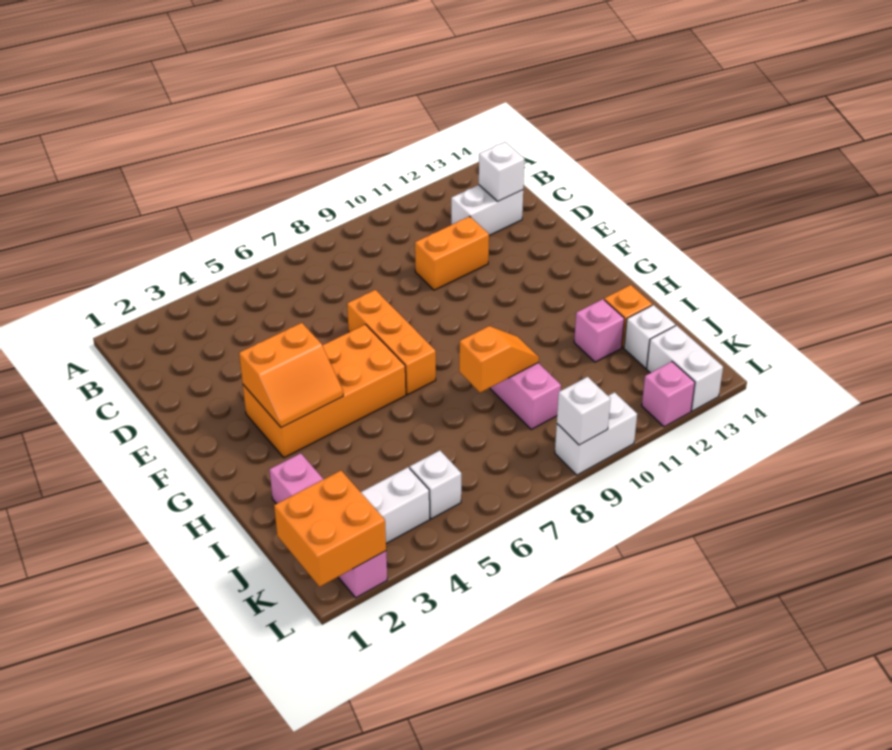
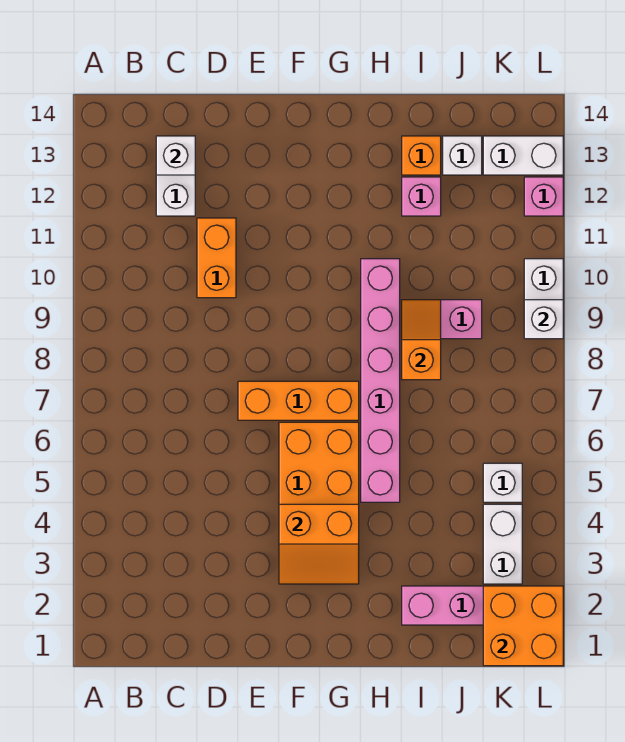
orange slope F3:G4 level 2 top F -> orange slope F3:G4 level 2 top 4
none -> pink brick H5:H10 level 1

